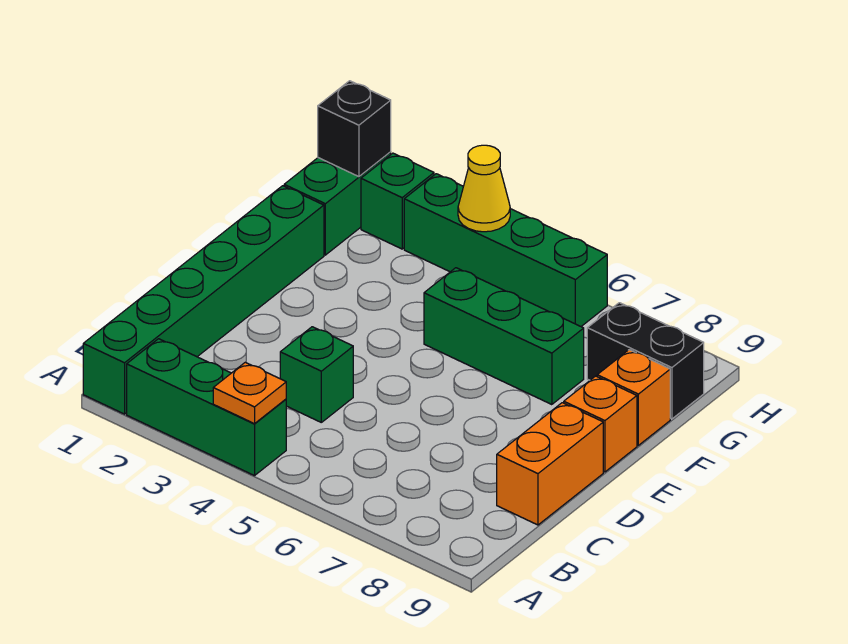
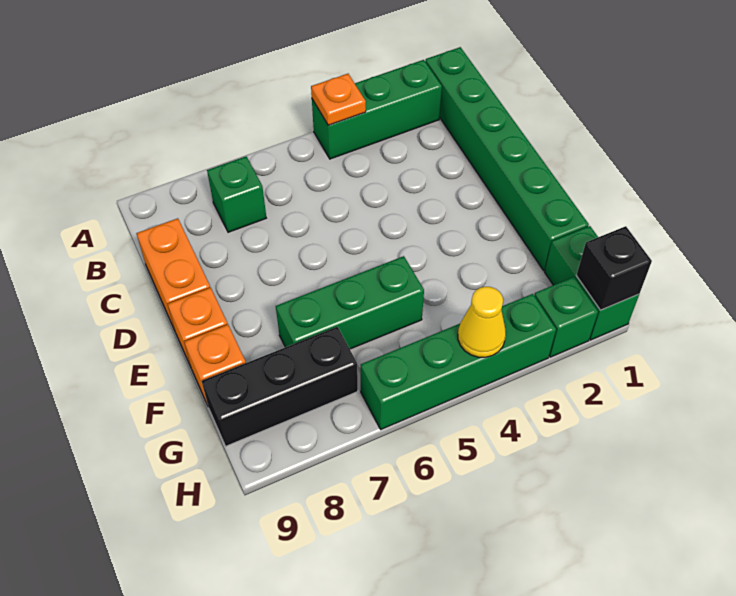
green brick C4 level 1 -> green brick B7 level 1
black brick G8:G9 level 1 -> black brick G7:G9 level 1

